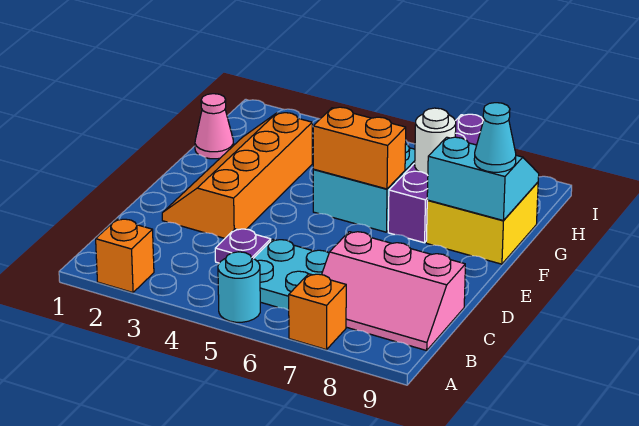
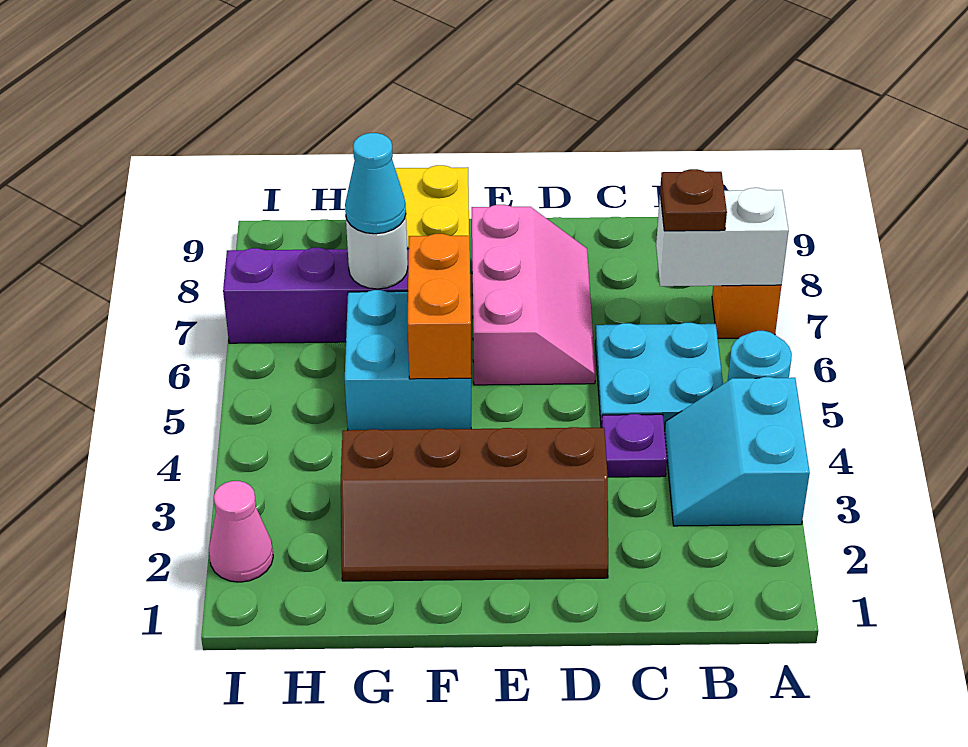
orange brick A2 level 1 -> none
none -> white brick A7:B7 level 2
pink slope B7:C9 level 1 top C -> pink slope D6:E8 level 1 top E
none -> brown plate B7 level 3
orange slope D2:G3 level 1 top 3 -> brown slope D2:G3 level 1 top 3
cyan slope F8:G9 level 2 top F -> cyan slope A3:B4 level 1 top A
cyan cone F9 level 3 -> cyan cone G7 level 3
pink cone G1 level 1 -> pink cone I2 level 1

